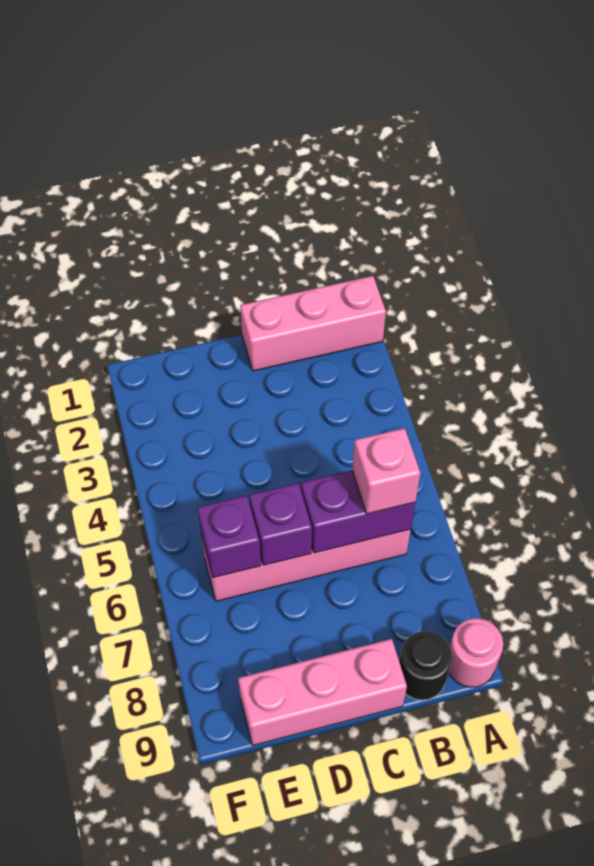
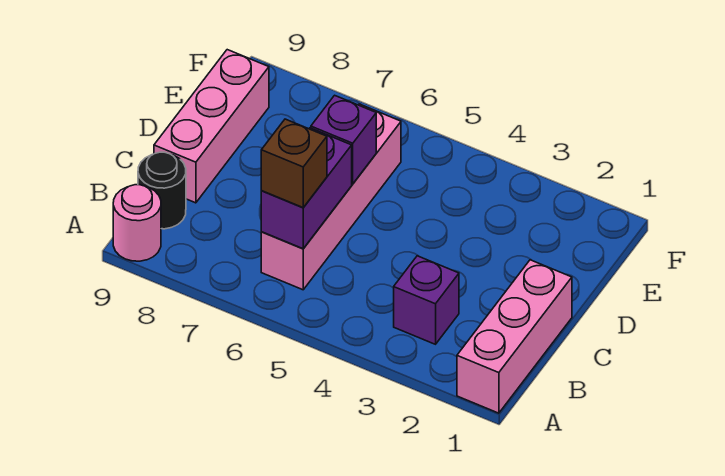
pink brick B6 level 3 -> brown brick B6 level 3
purple brick E6 level 2 -> purple brick B3 level 1

